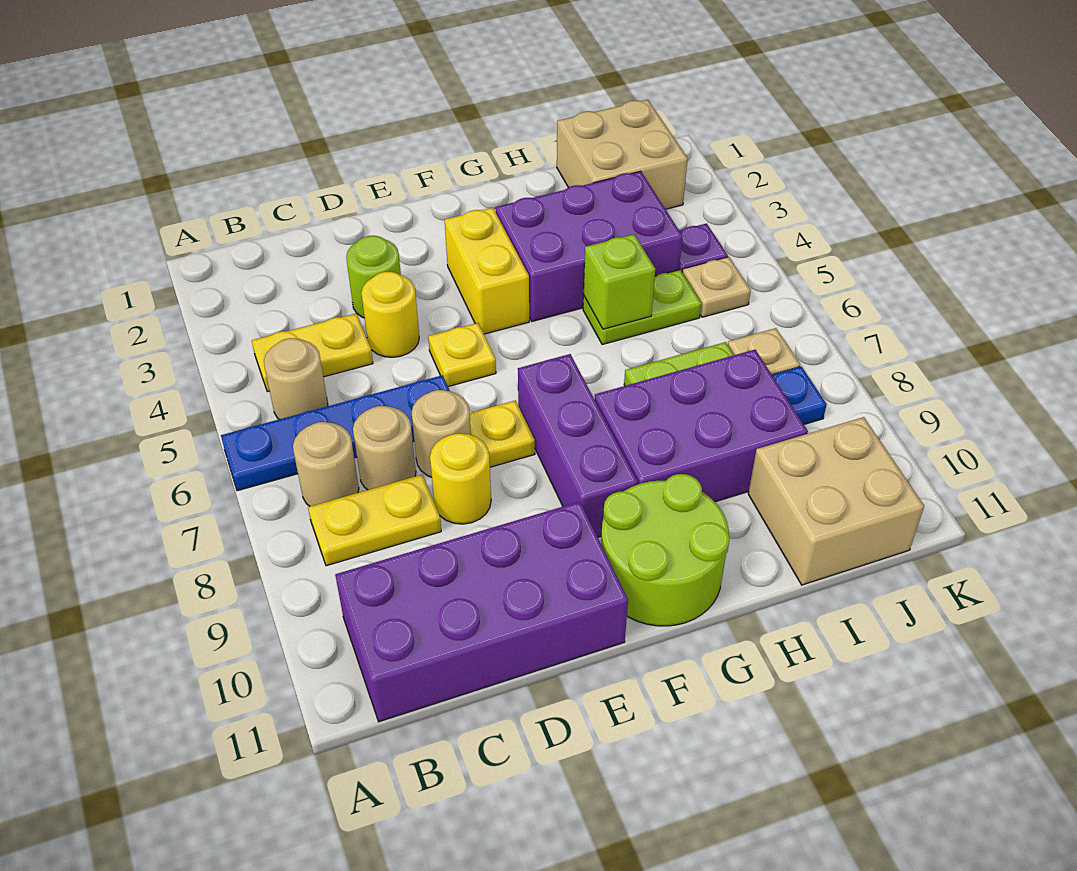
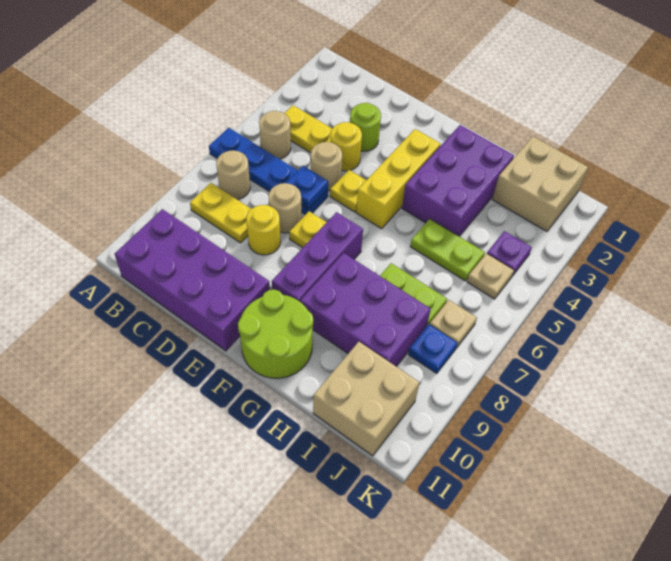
tan round brick C7 level 1 -> tan round brick D5 level 1
none -> blue plate D6 level 2
yellow brick F3:F4 level 1 -> yellow brick F3:F5 level 1
purple brick G3:I4 level 1 -> purple brick G2:H4 level 1
lime brick H5 level 2 -> none

